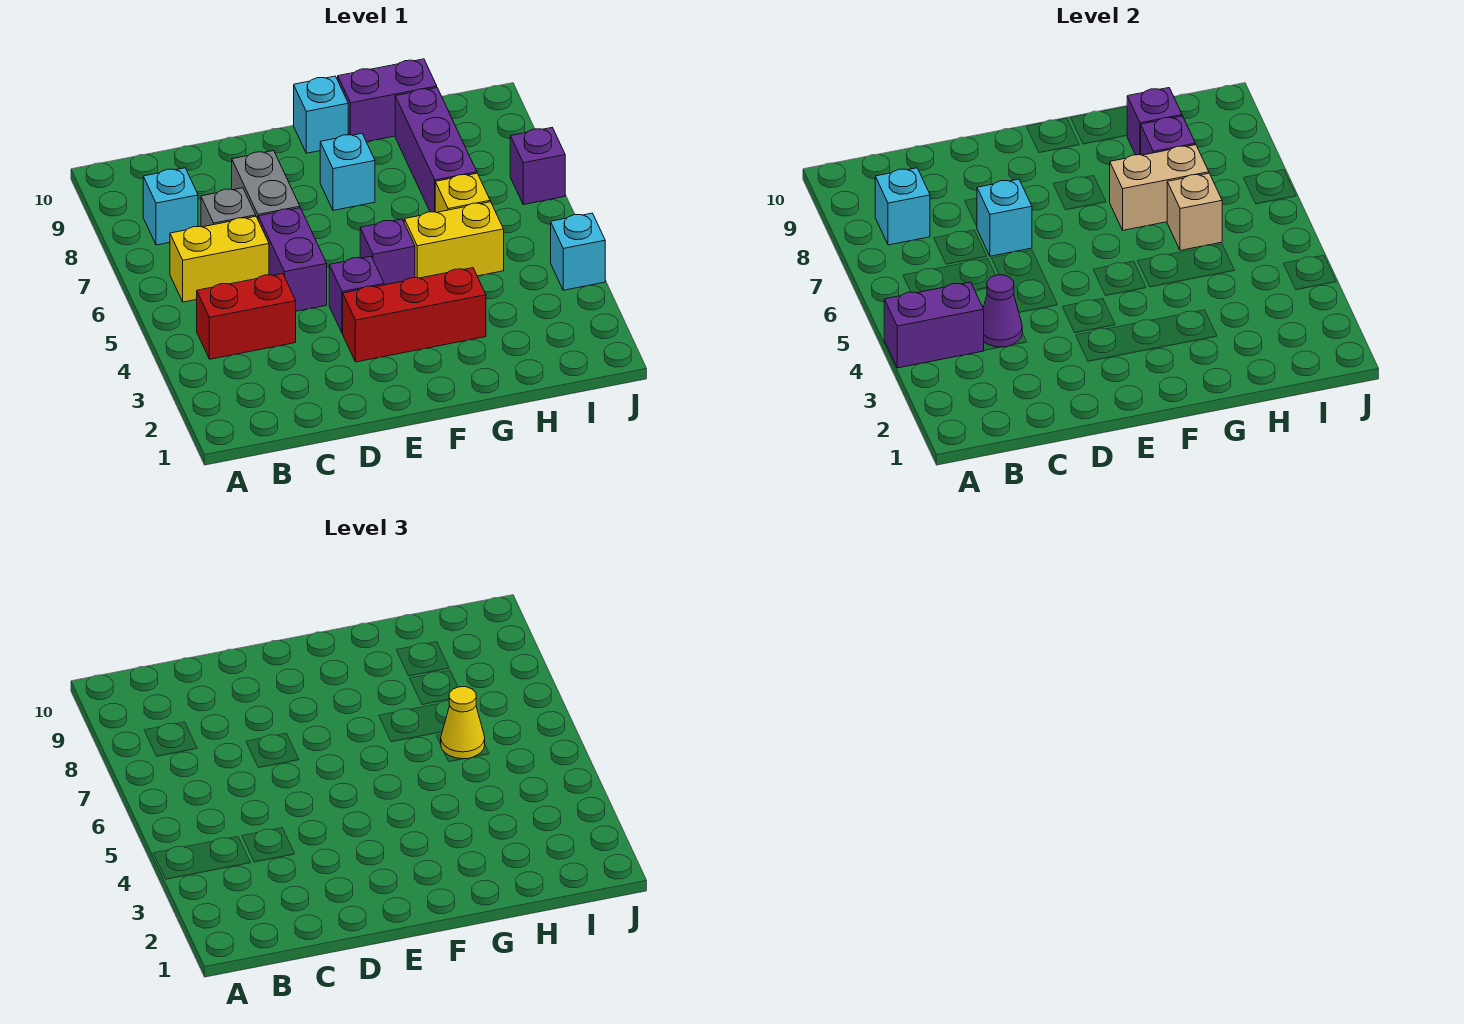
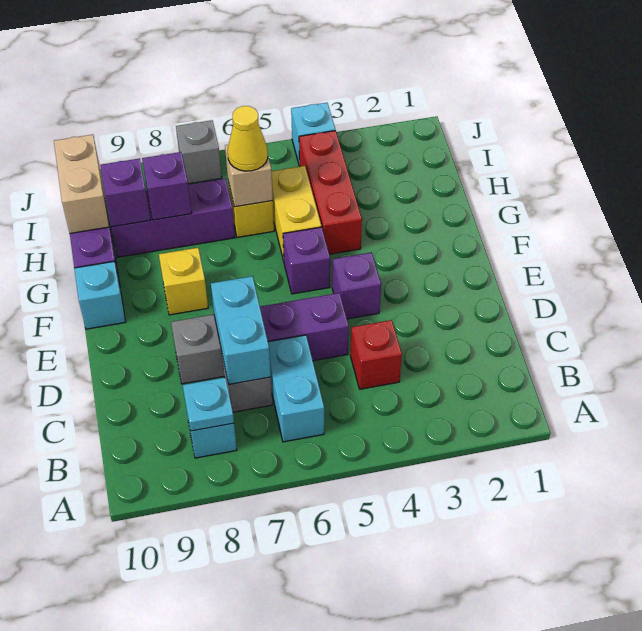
purple brick A4:B4 level 2 -> none
red brick B4:C4 level 1 -> red brick C4 level 1
yellow brick B6:C6 level 1 -> cyan brick B6:C6 level 1
cyan brick B8 level 2 -> cyan plate B8 level 2
purple cone C4 level 2 -> none
cyan brick D7 level 2 -> cyan brick C7:D7 level 2
red brick E3:G3 level 1 -> red brick G4:I4 level 1
cyan brick F8 level 1 -> yellow brick F8 level 1
tan brick G7:H7 level 2 -> tan brick H10:I10 level 2
purple brick J7 level 1 -> grey brick J7 level 1

